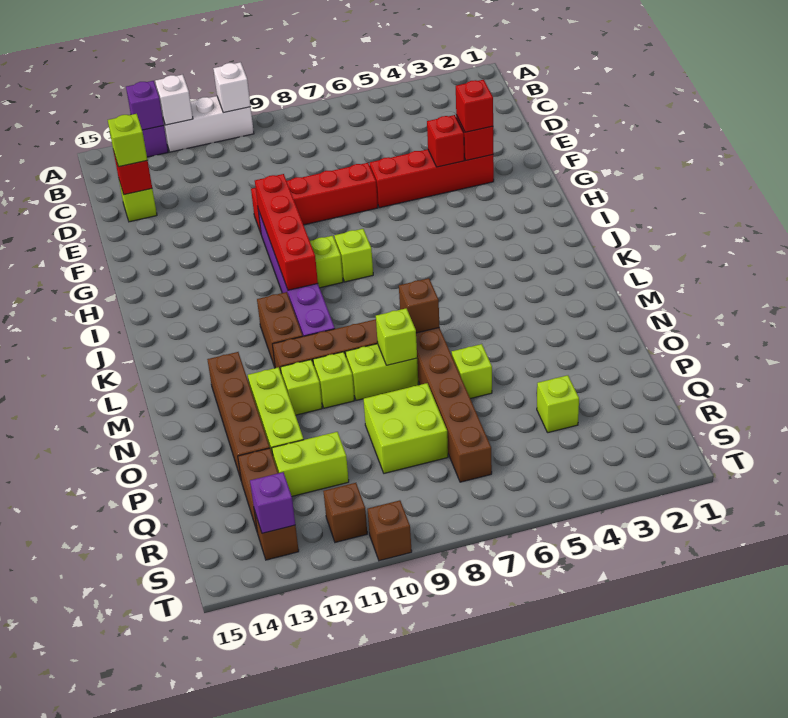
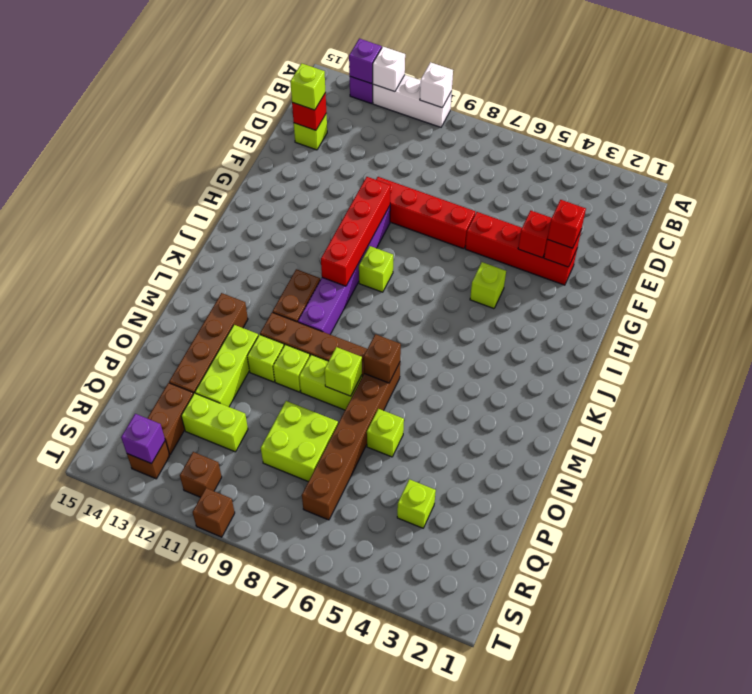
lime brick I8 level 1 -> lime brick H5 level 1

